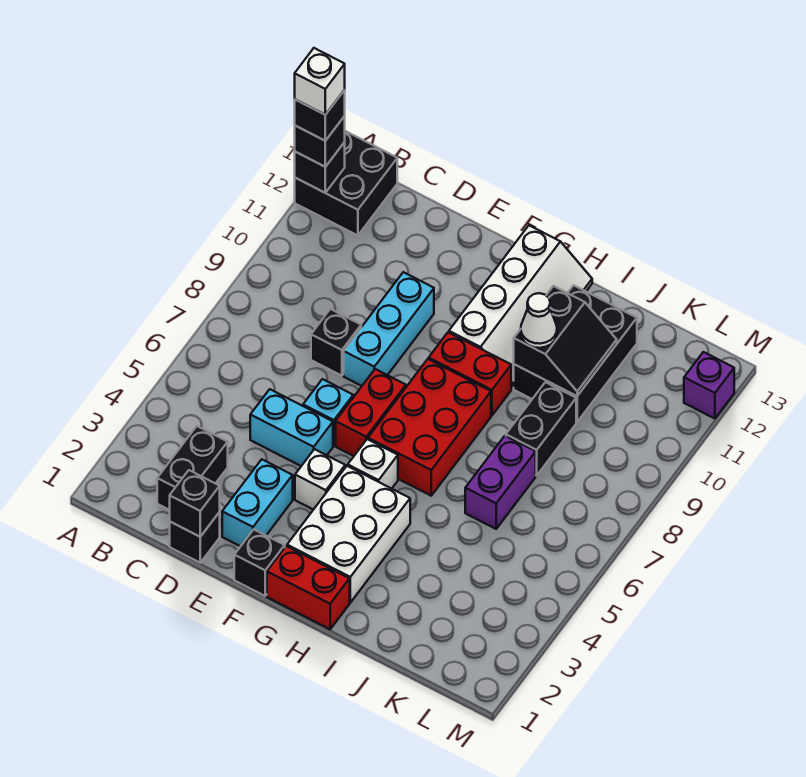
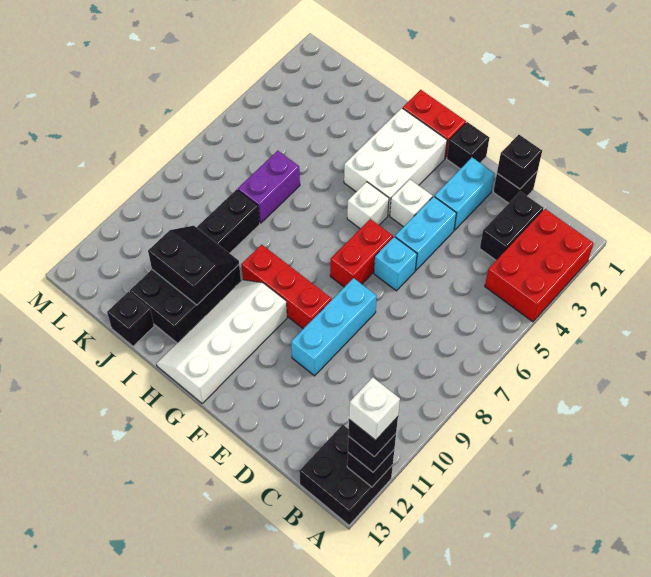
cyan brick D5:E5 level 1 -> cyan brick E4:E5 level 1
black brick D8 level 1 -> black brick J13 level 1
red brick G6:H8 level 1 -> red brick A2:B4 level 1
red brick G9:H9 level 1 -> red brick F9:H9 level 1
black slope I10:J11 level 2 top I -> black slope I10:J11 level 2 top 11
white cone I10 level 3 -> none
purple brick M12 level 1 -> none

